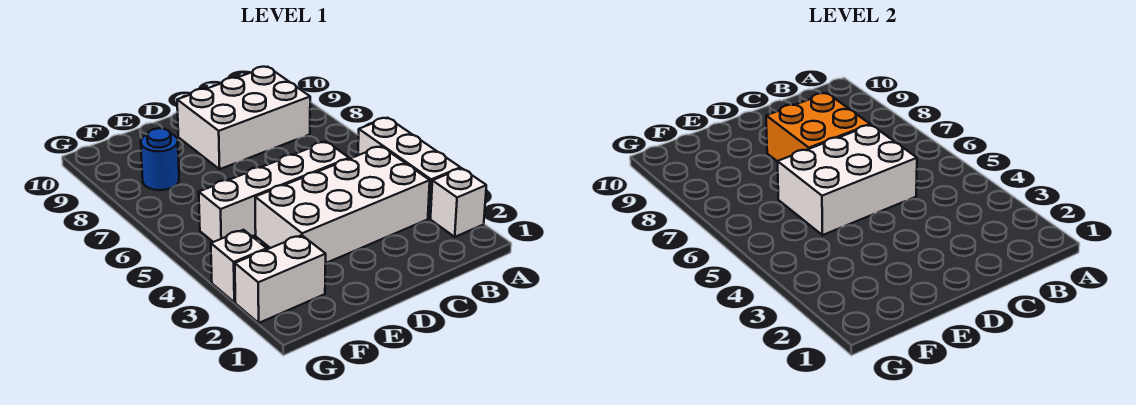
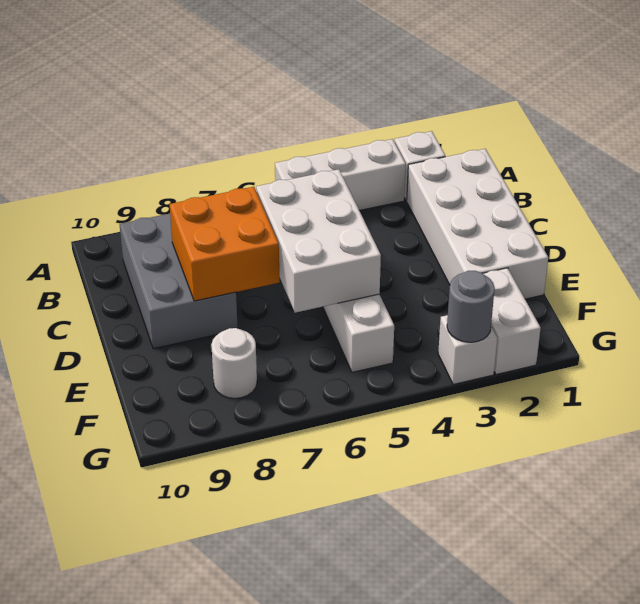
white brick B3:E4 level 1 -> white brick B1:E2 level 1
white brick B8:D9 level 1 -> grey brick B8:D9 level 1
blue round brick F8 level 1 -> white round brick F8 level 1
none -> grey round brick G3 level 2

